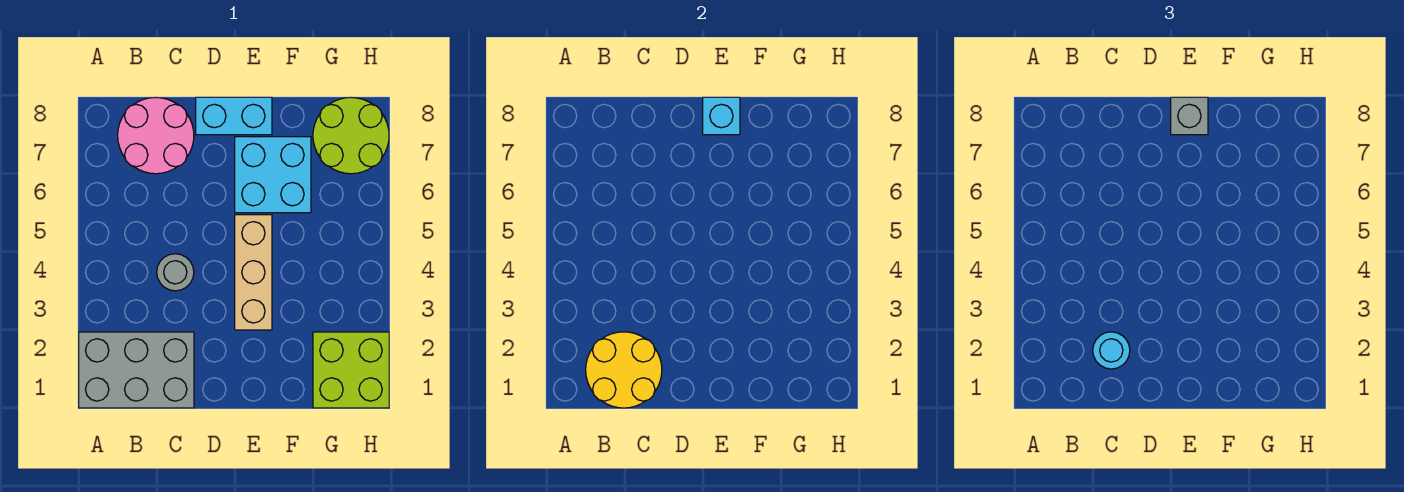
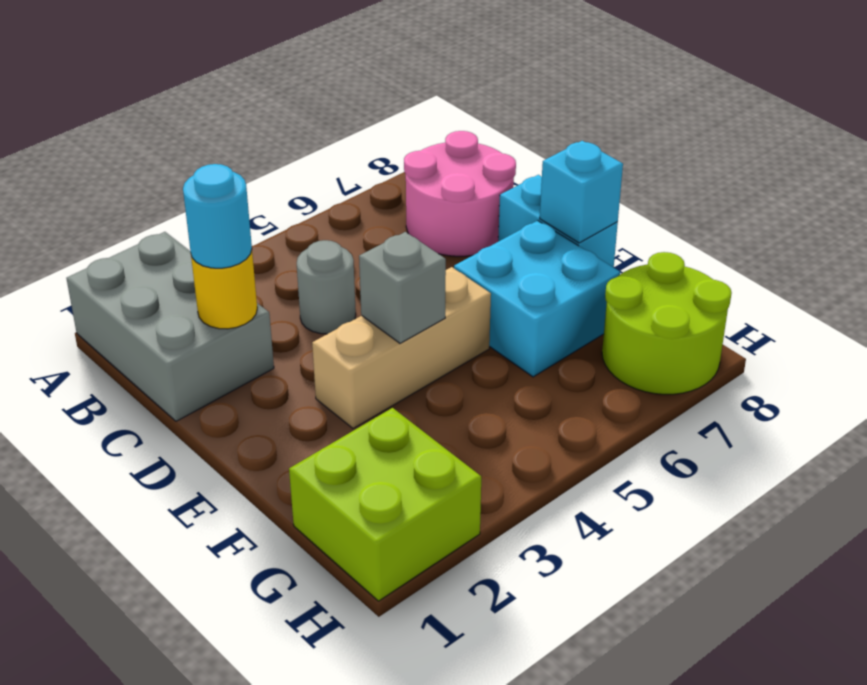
yellow round brick B1:C2 level 2 -> yellow round brick C2 level 2
grey brick E8 level 3 -> grey brick E4 level 2

